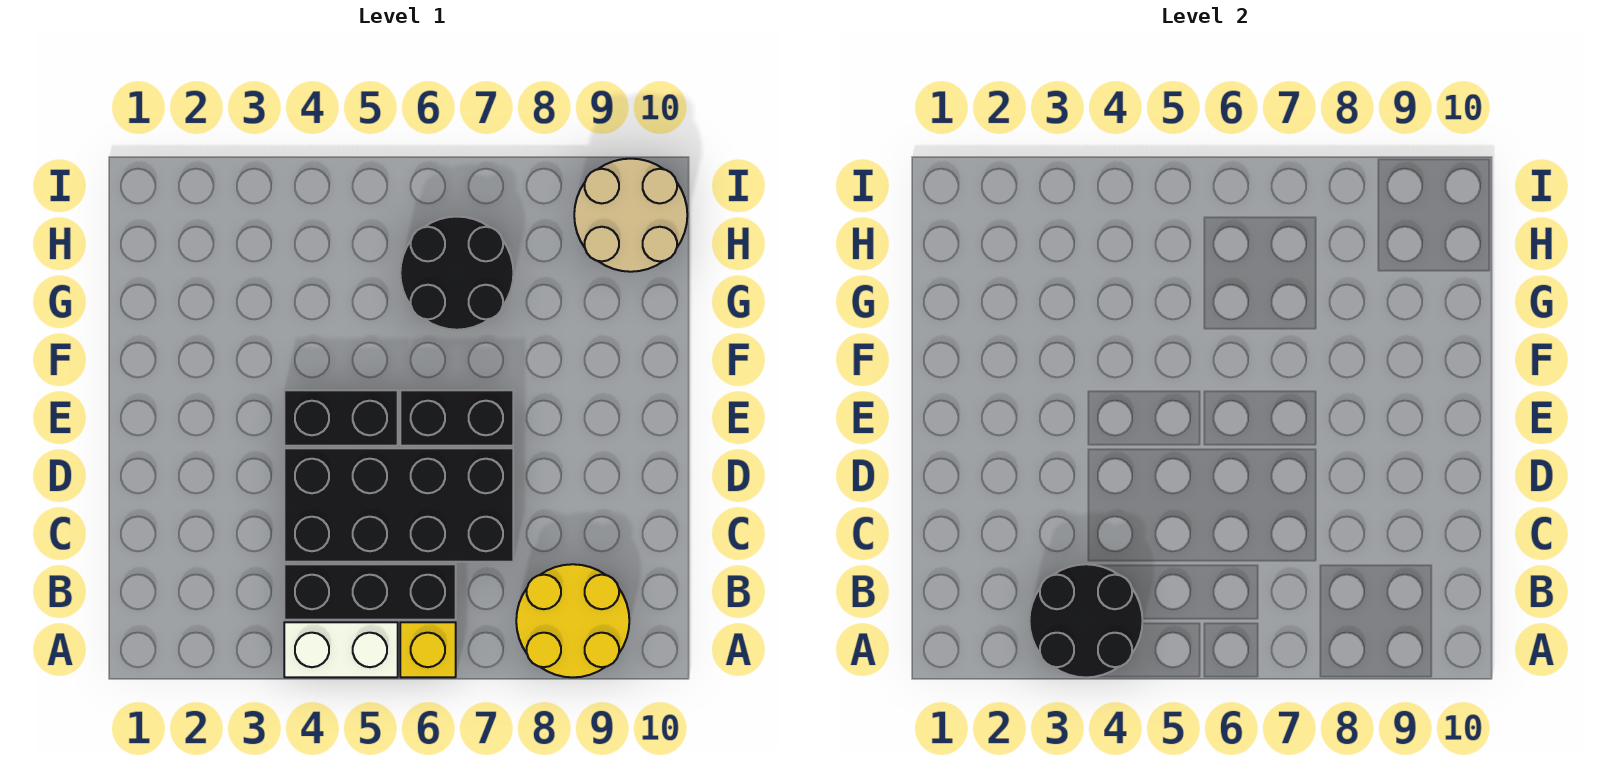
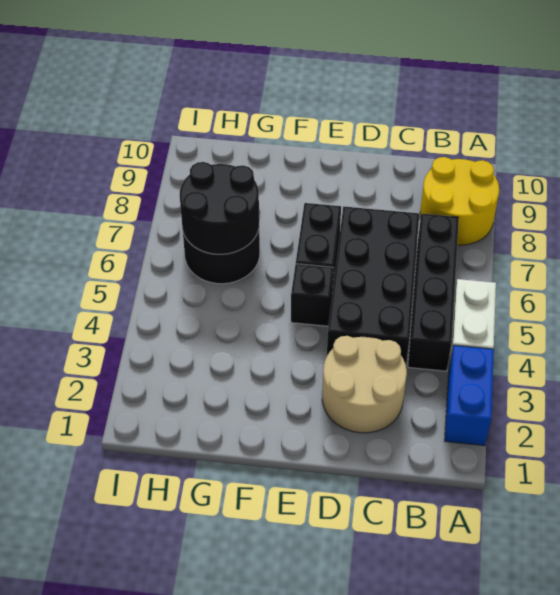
none -> blue brick A2:A3 level 1
black round brick A3:B4 level 2 -> black round brick G6:H7 level 2
yellow brick A6 level 1 -> none
black brick B4:B6 level 1 -> black brick B4:B7 level 1
black brick E4:E5 level 1 -> black brick E5 level 1
tan round brick H9:I10 level 1 -> tan round brick C2:D3 level 1

